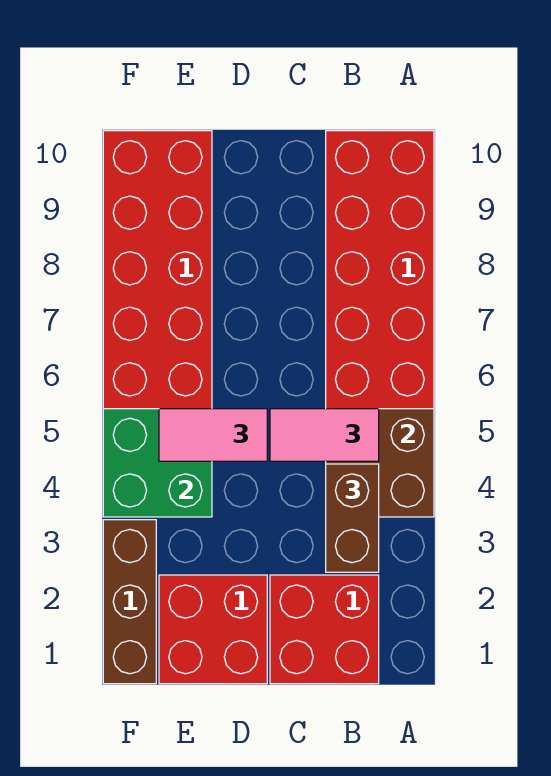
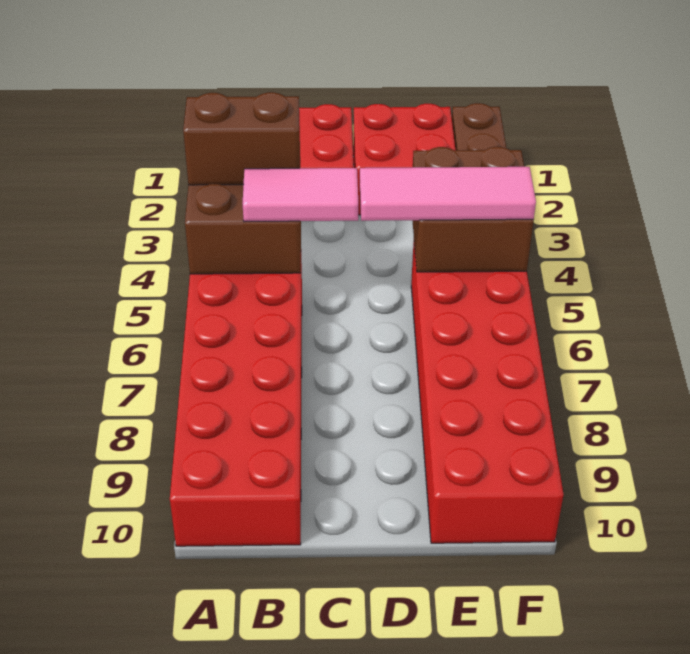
brown brick B3:B4 level 3 -> brown brick A4:B4 level 3
pink tile D5:E5 level 3 -> pink tile D5:F5 level 3
green brick E4:F5 level 2 -> brown brick E4:F5 level 2

